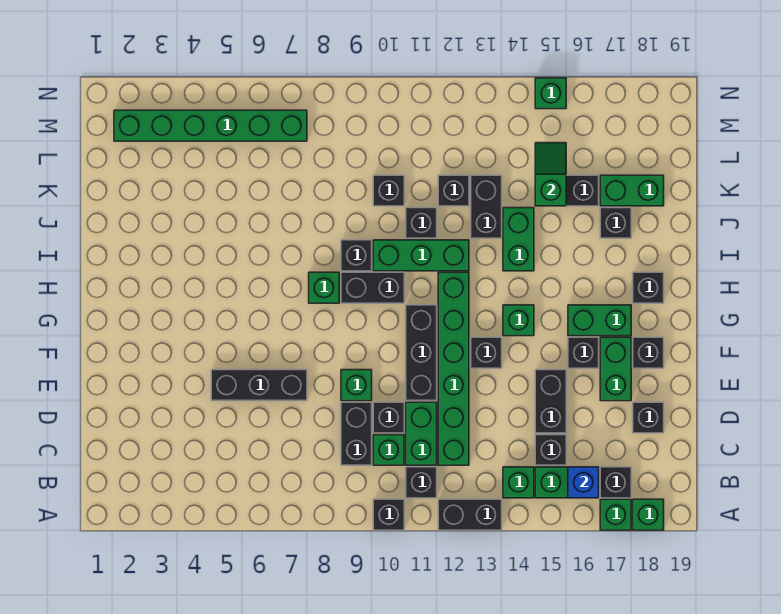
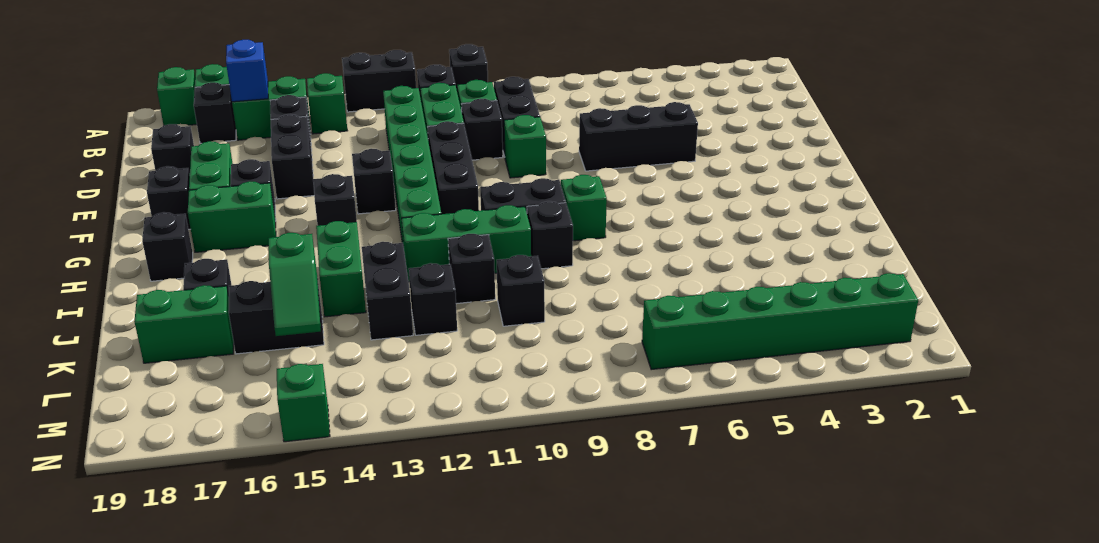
green brick G14 level 1 -> black brick G14 level 1

